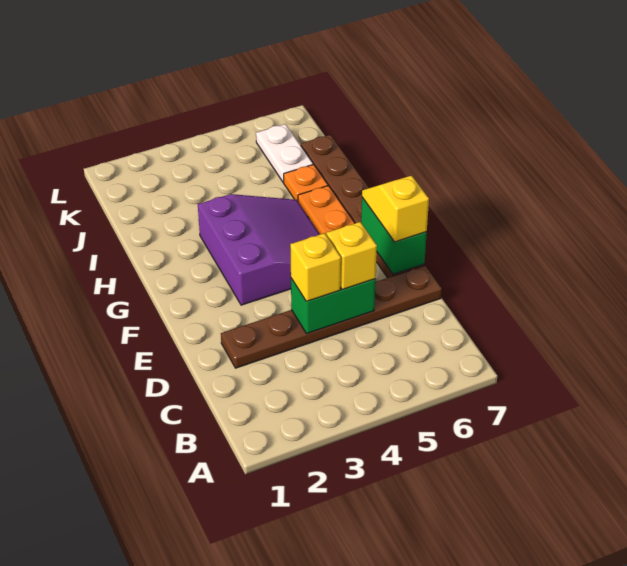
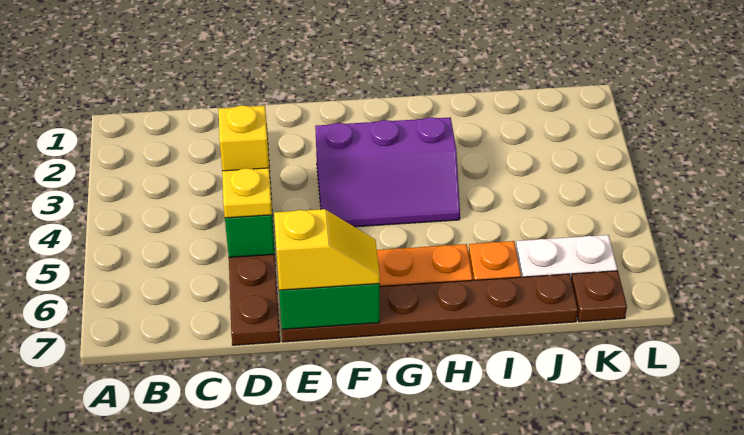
yellow brick D5 level 3 -> yellow plate D5 level 3
purple slope F3:H5 level 1 top 3 -> purple slope F3:H4 level 1 top 3
none -> brown plate K7 level 1

